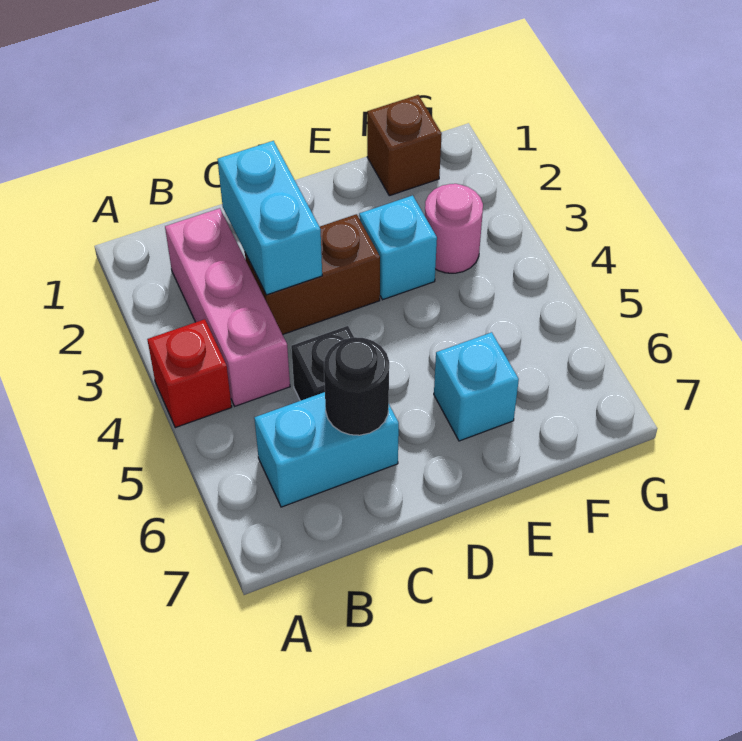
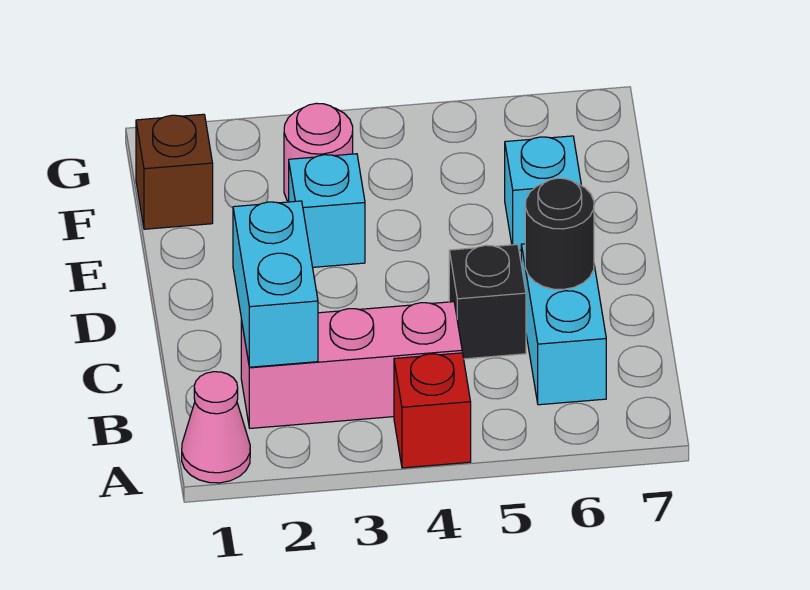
none -> pink cone A1 level 1
cyan brick C2:C3 level 2 -> cyan brick B2:C2 level 2
brown brick C3:D3 level 1 -> none

